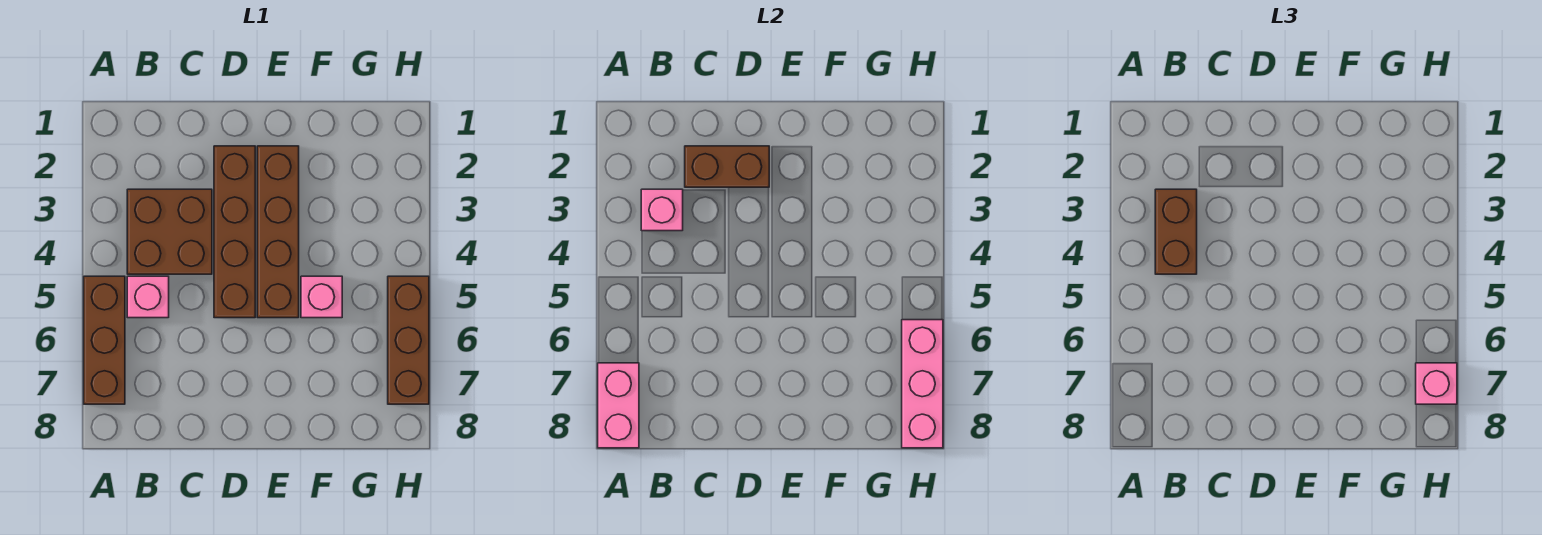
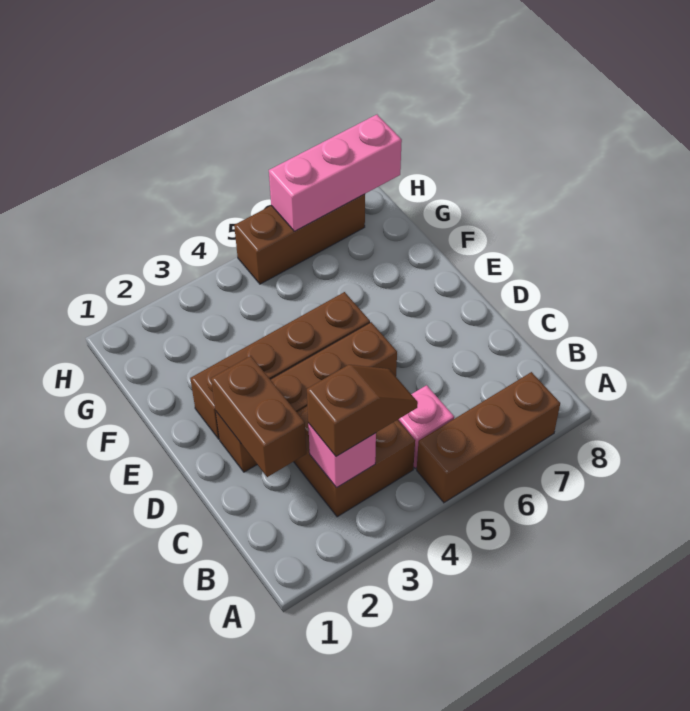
pink brick A7:A8 level 2 -> none
brown brick B3:B4 level 3 -> brown slope B3:B4 level 3 top 3
pink brick F5 level 1 -> none
pink brick H7 level 3 -> none

